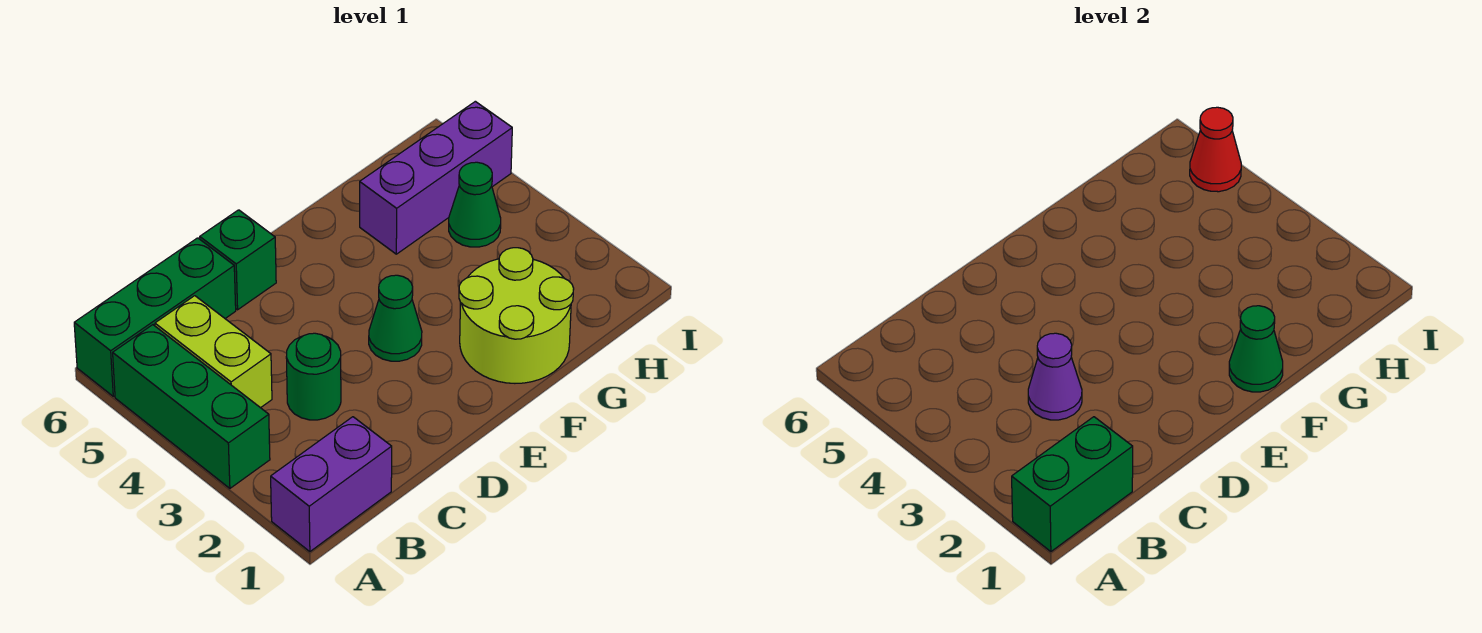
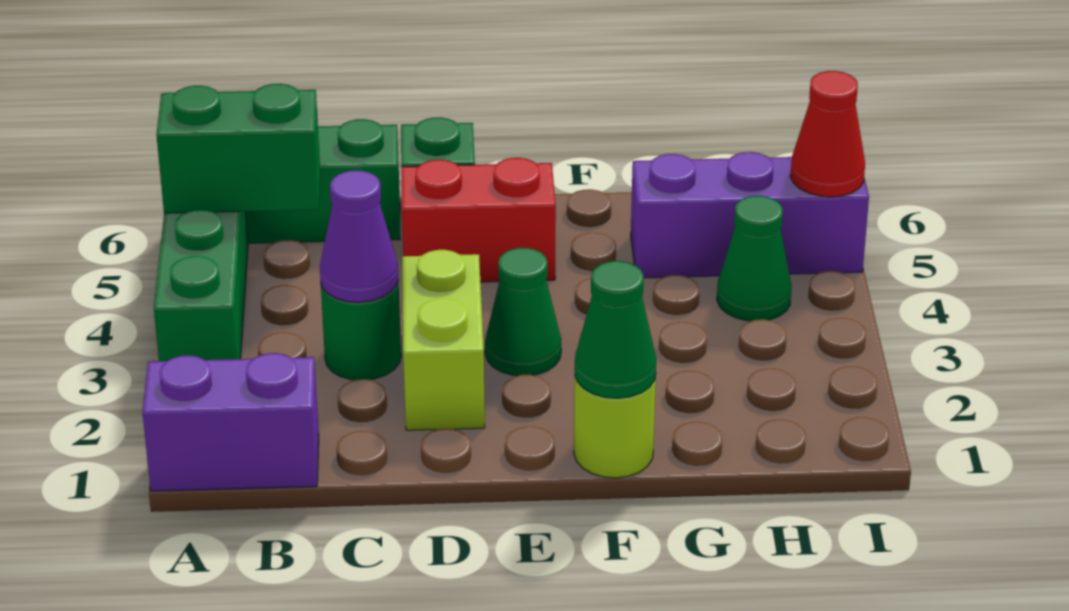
green brick A1:B1 level 2 -> green brick A5:B5 level 2
lime brick B4:B5 level 1 -> lime brick D2:D3 level 1
none -> red brick D5:E5 level 1
lime round brick F1:G2 level 1 -> lime round brick F1 level 1

